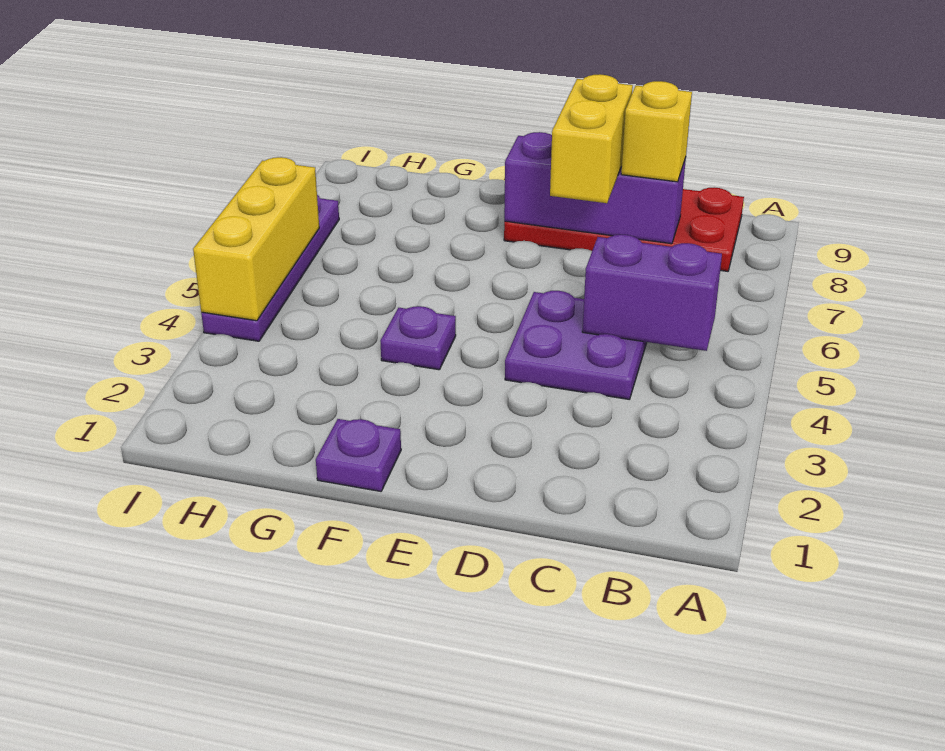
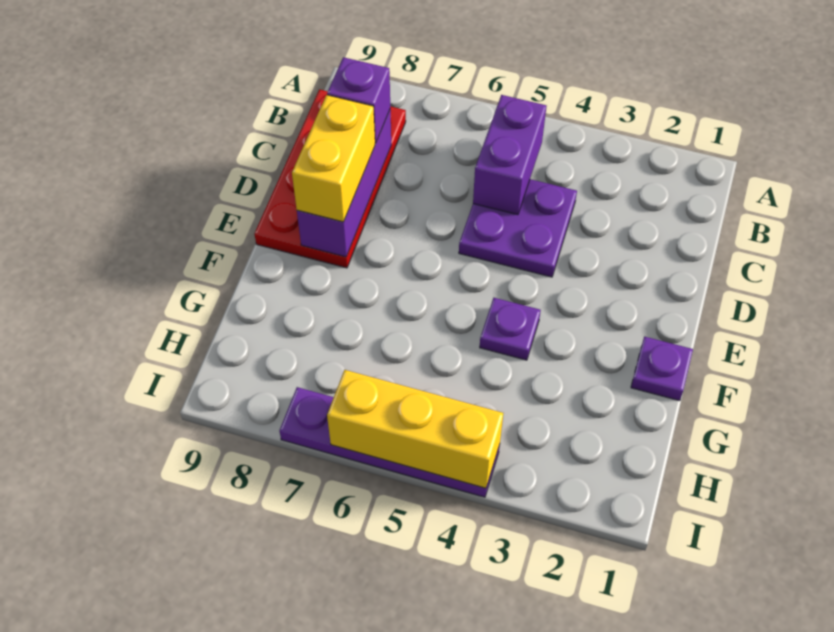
yellow brick C8 level 3 -> purple brick C8 level 3
yellow brick D7:D8 level 3 -> yellow brick D8:E8 level 3

